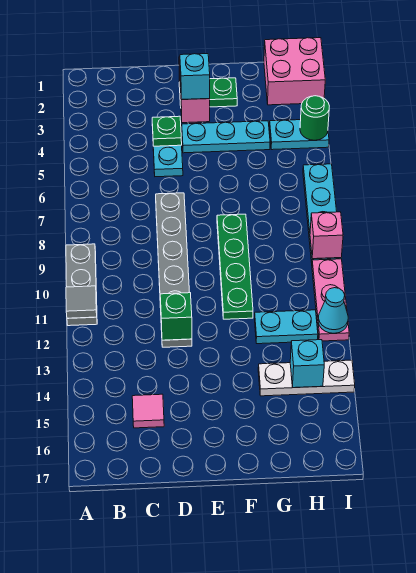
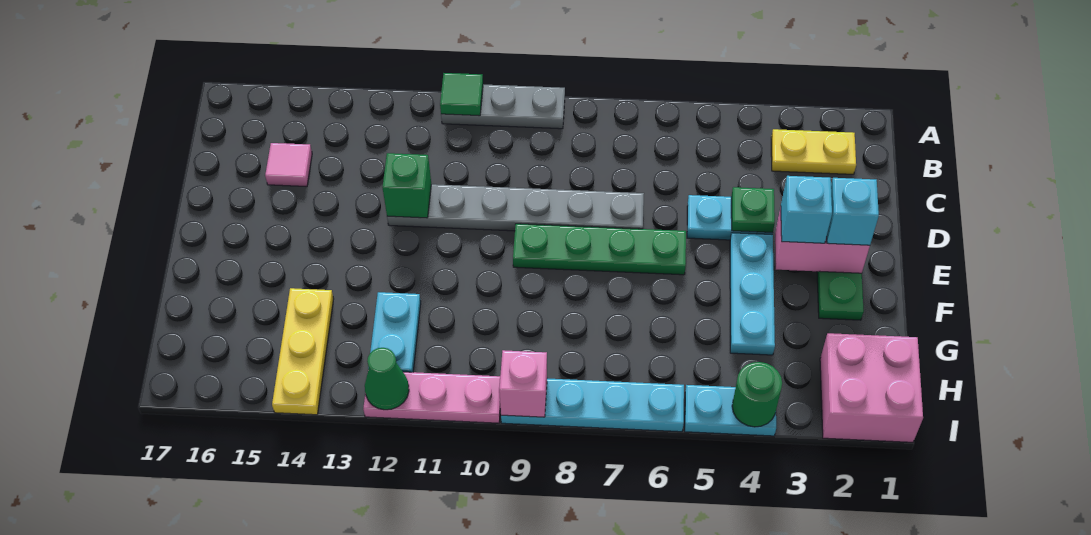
grey tile A11 level 2 -> green tile A11 level 2
none -> yellow plate B2:B3 level 1
green plate F8:F11 level 1 -> green plate E6:E9 level 1
white plate G14:I14 level 1 -> yellow plate G14:I14 level 1
cyan plate H4:I4 level 1 -> cyan plate I4:I5 level 1
cyan brick H14 level 2 -> cyan brick E2 level 3
cyan cone I12 level 2 -> green cone I12 level 2

